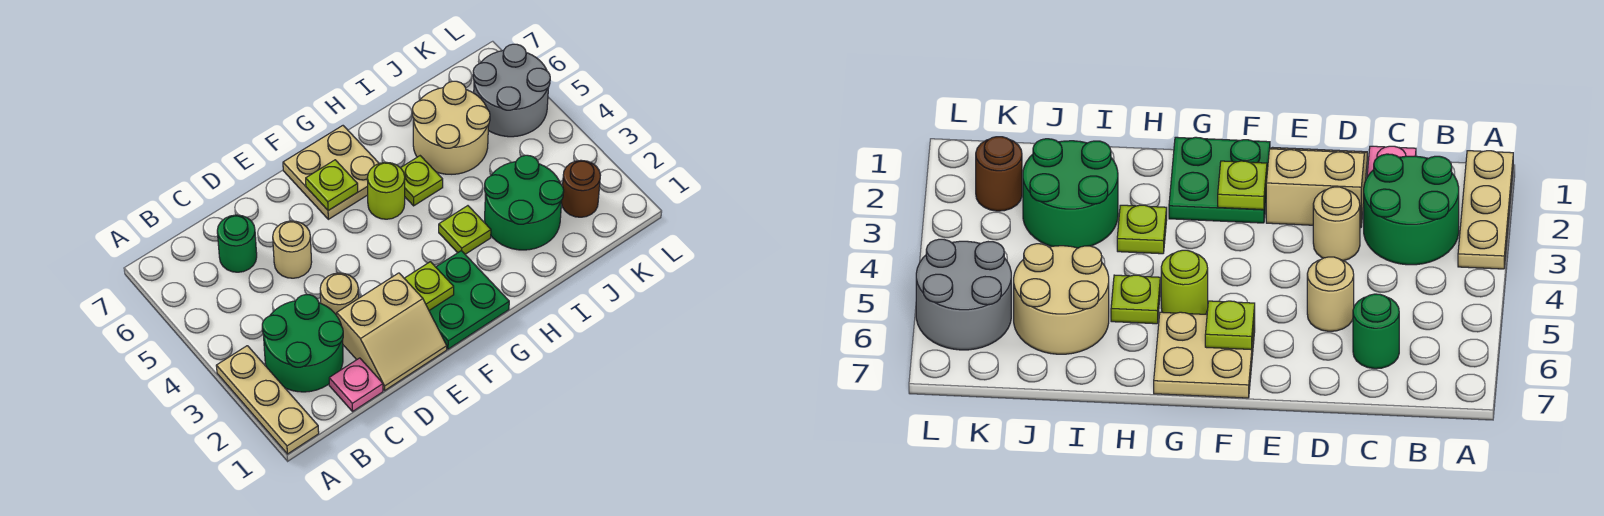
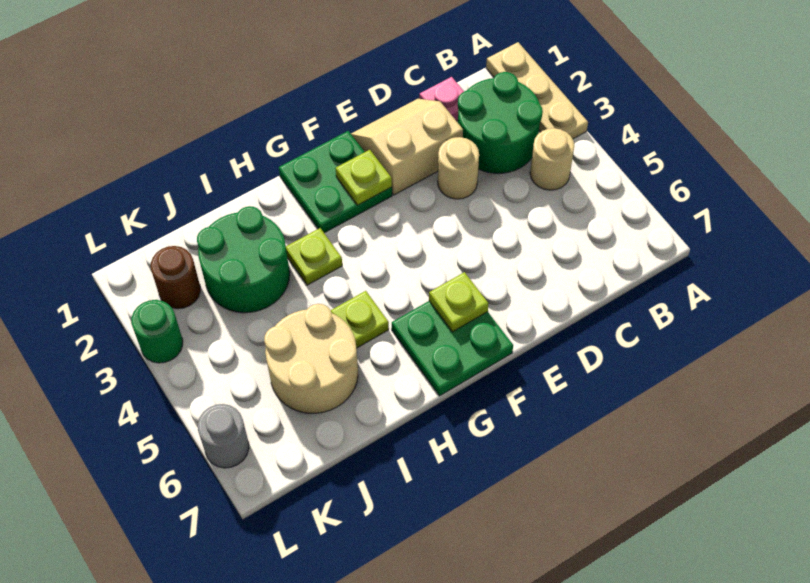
green round brick C6 level 1 -> green round brick L3 level 1
tan round brick D5 level 1 -> tan round brick B4 level 1
tan plate F6:G7 level 1 -> green plate F6:G7 level 1
lime round brick G5 level 1 -> none
grey round brick K5:L6 level 1 -> grey round brick L6 level 1

